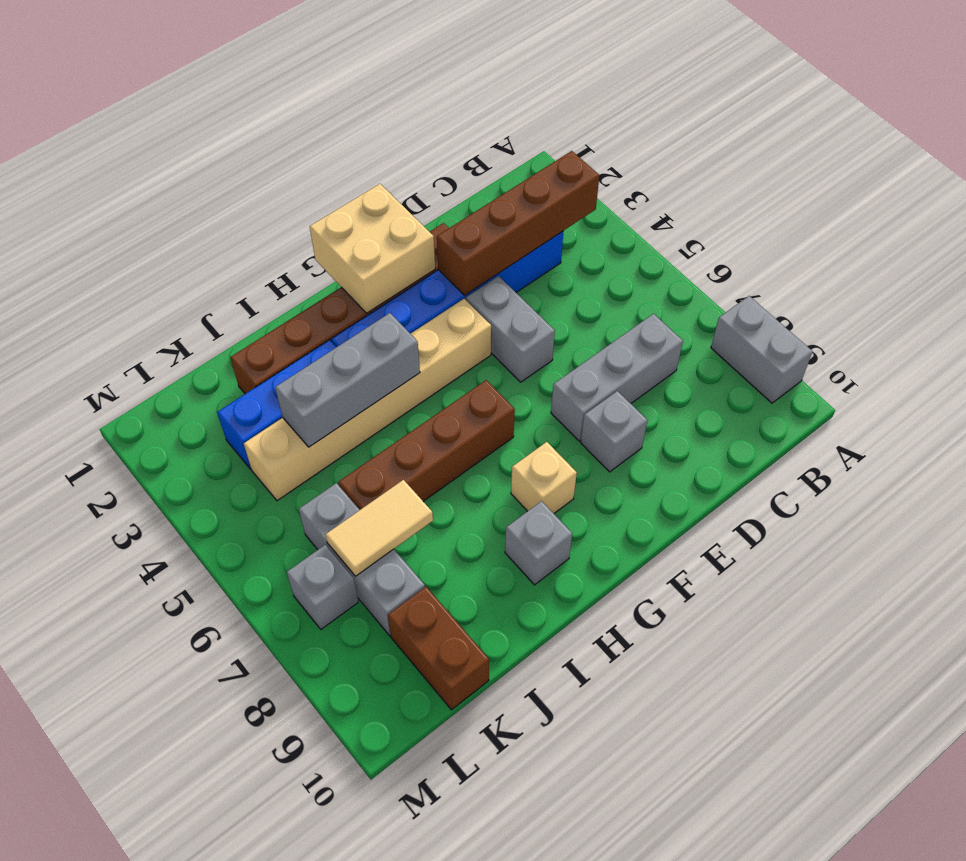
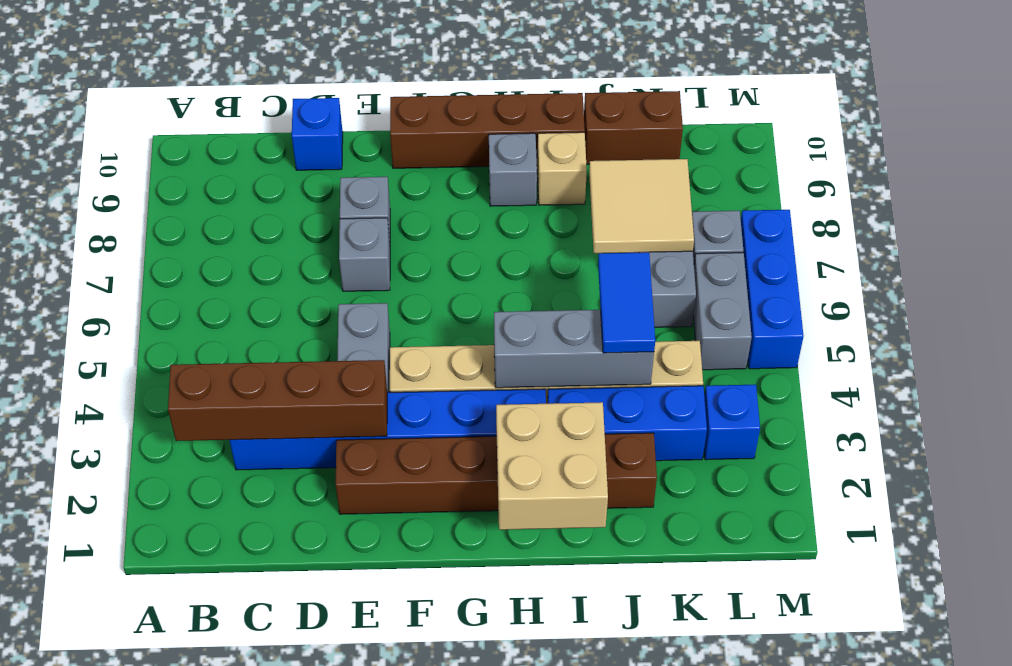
grey brick A8:A9 level 1 -> grey brick L5:L6 level 1
grey brick C7:E7 level 1 -> grey brick E7 level 1
none -> blue brick D10 level 1
tan brick F1:G2 level 2 -> tan brick H1:I2 level 2
brown brick G6:J6 level 1 -> brown brick F10:I10 level 1
tan brick G8 level 1 -> tan brick I9 level 1
none -> blue tile J4:J5 level 3
tan tile J7:K7 level 2 -> tan tile J7:K8 level 2
brown brick K9:K10 level 1 -> brown brick J10:K10 level 1
none -> blue brick L3 level 1
none -> blue brick M5:M7 level 1

